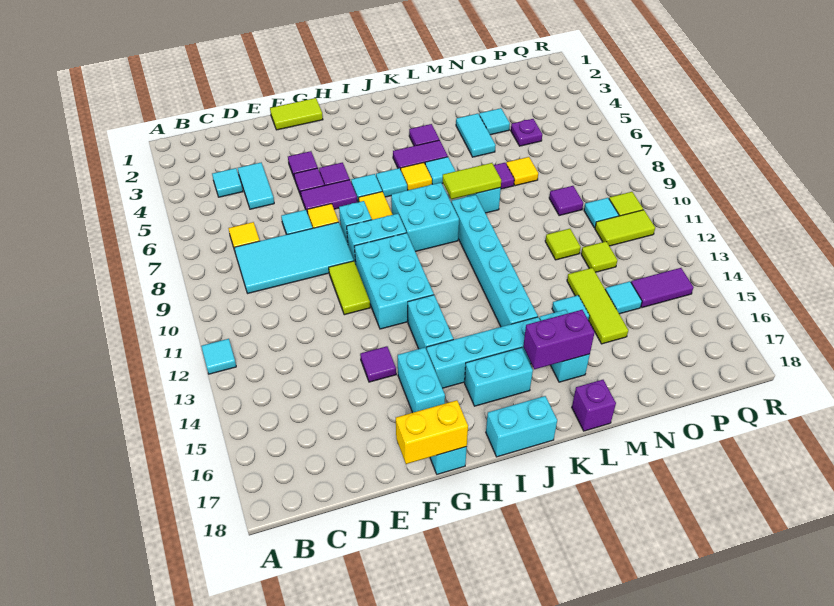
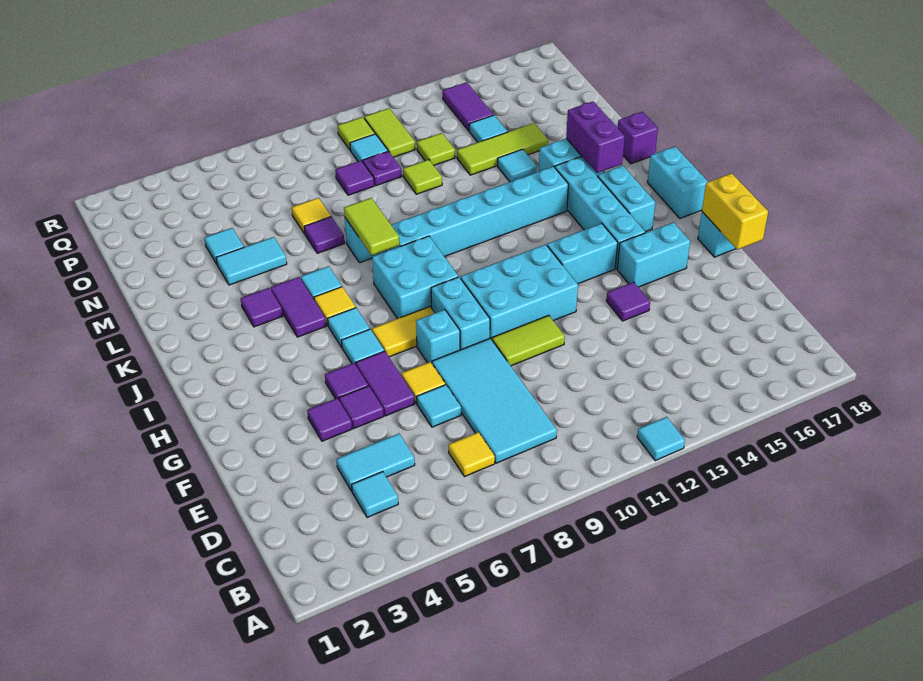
lime tile F1:G1 level 1 -> none
purple plate O5 level 1 -> purple plate O10 level 1

